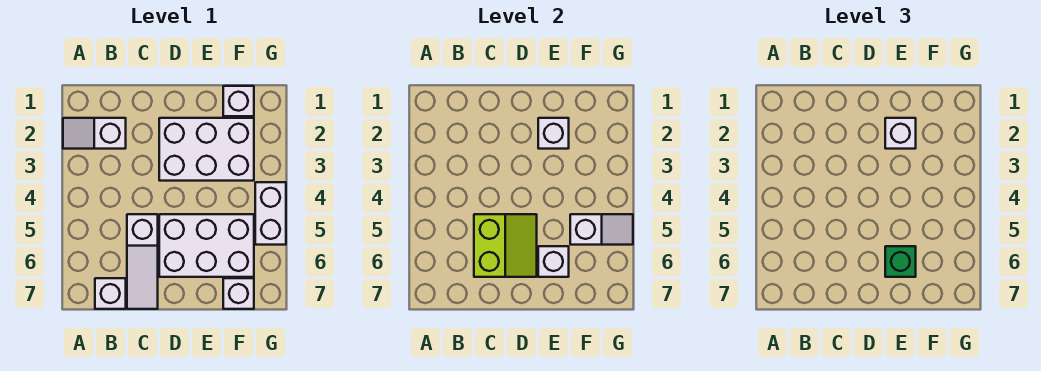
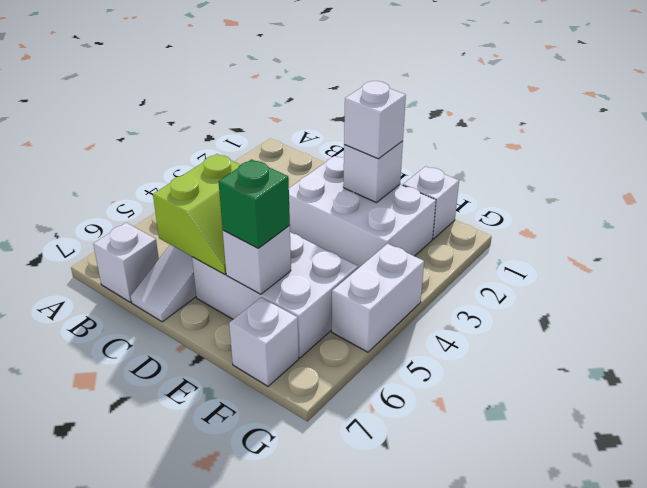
white slope A2:B2 level 1 top B -> none
white slope F5:G5 level 2 top F -> none

